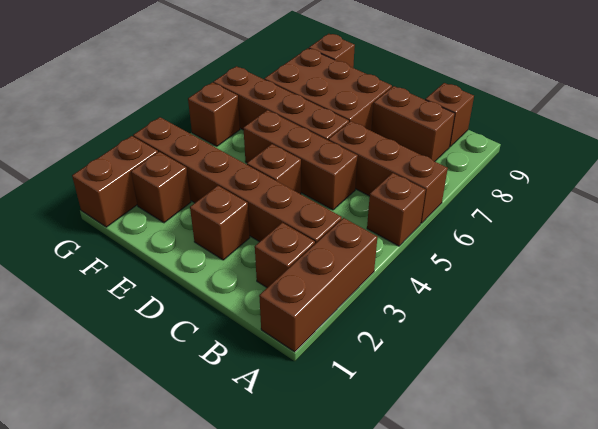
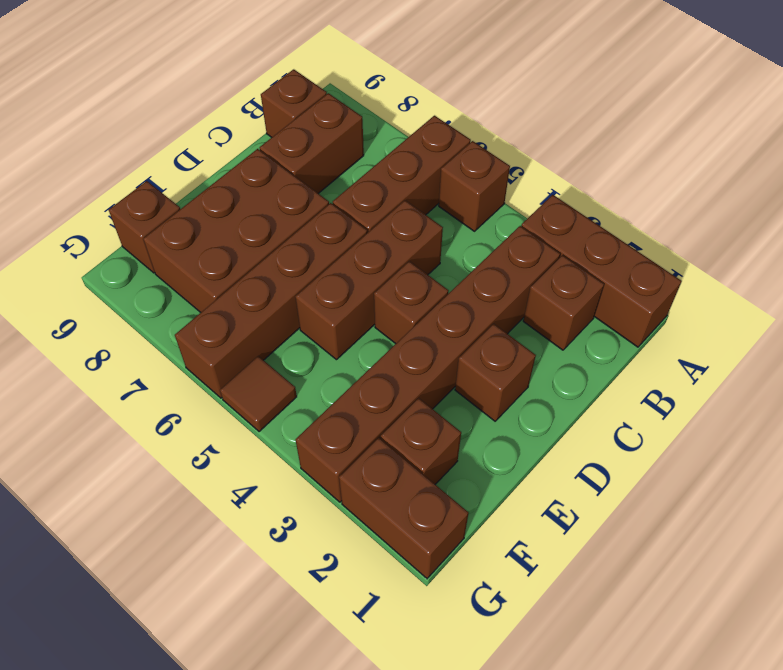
brown brick G5 level 1 -> brown tile G5 level 1

